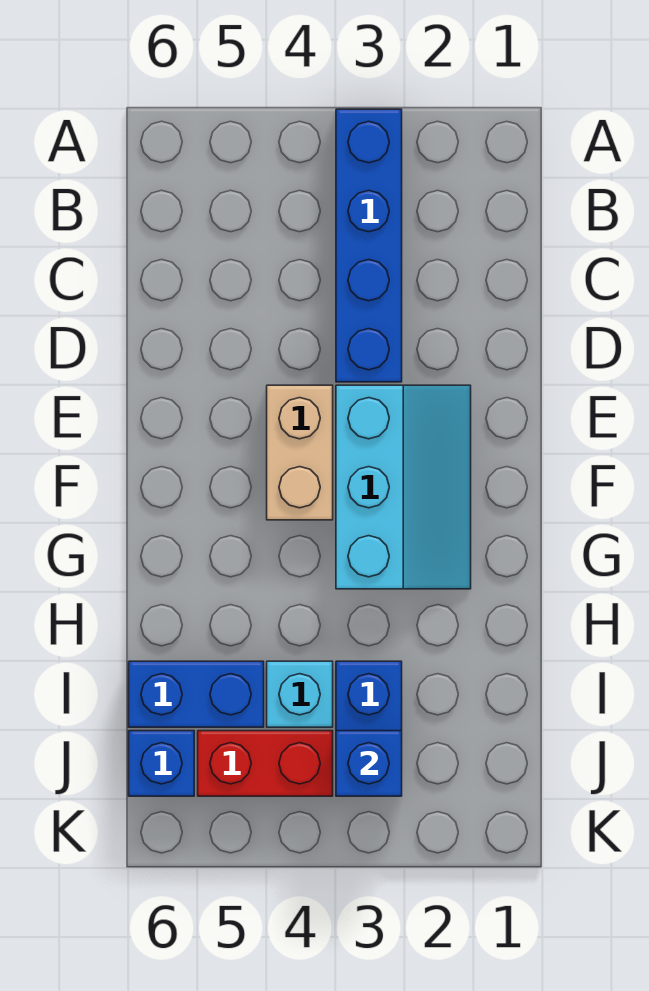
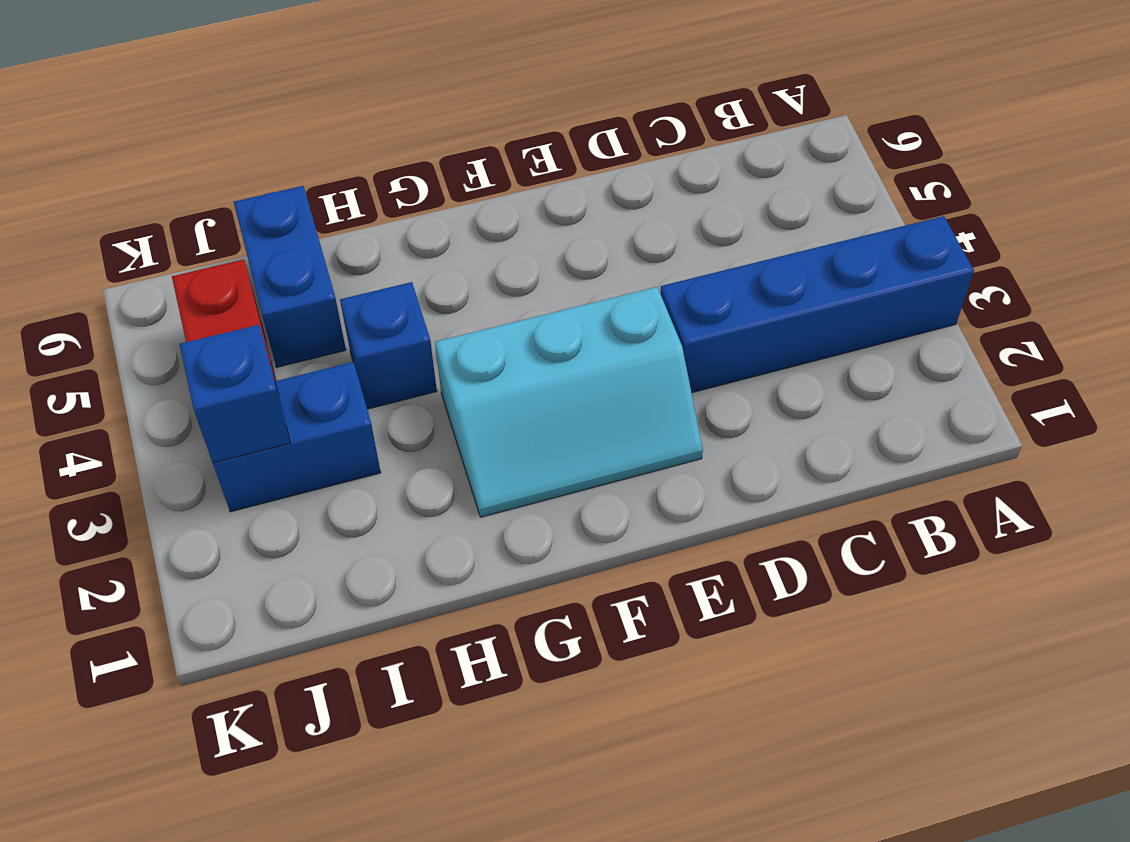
tan brick E4:F4 level 1 -> none
cyan brick I4 level 1 -> none
blue brick J6 level 1 -> blue brick H4 level 1

